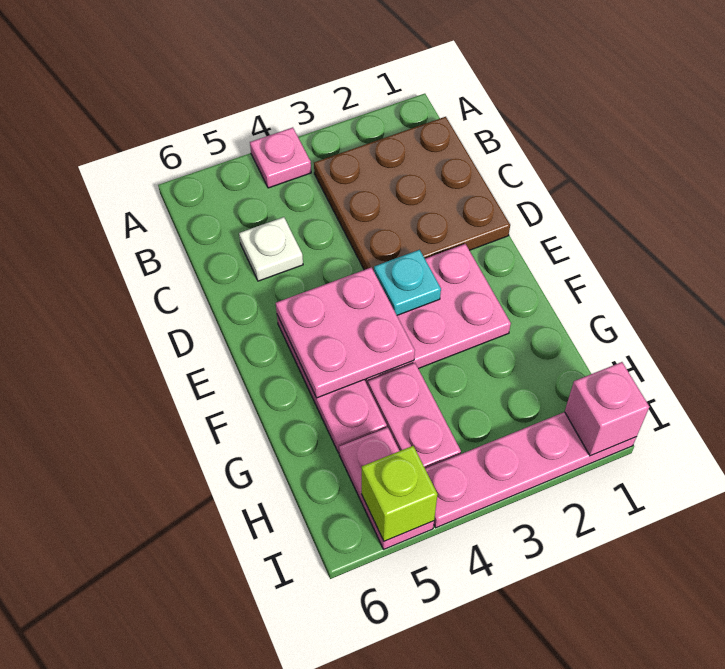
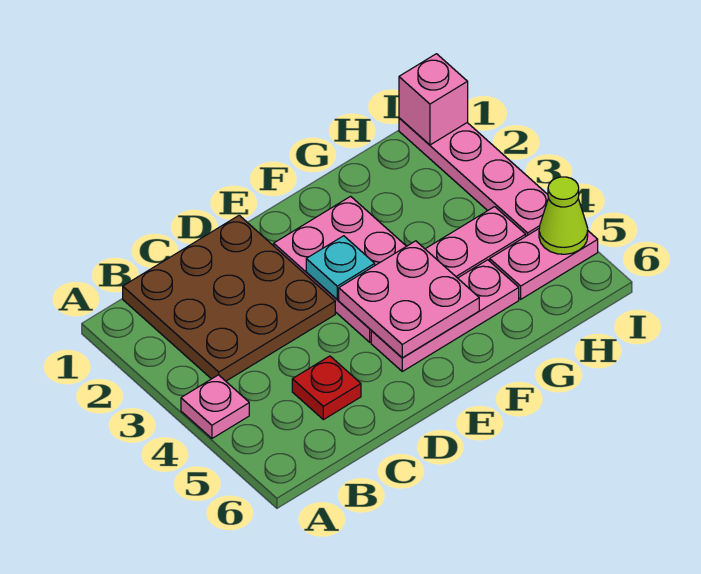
white plate C5 level 1 -> red plate C5 level 1
lime brick I5 level 2 -> lime cone I5 level 2

